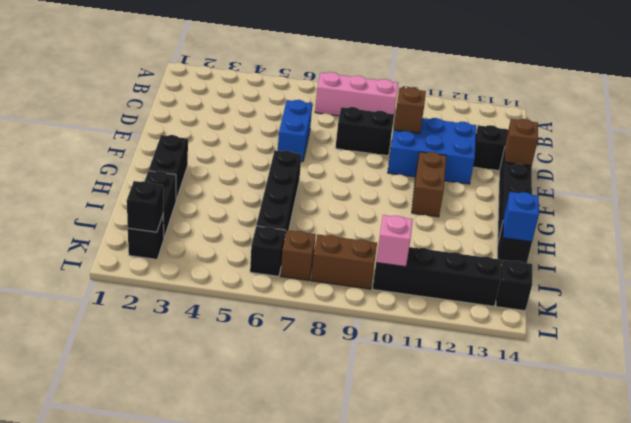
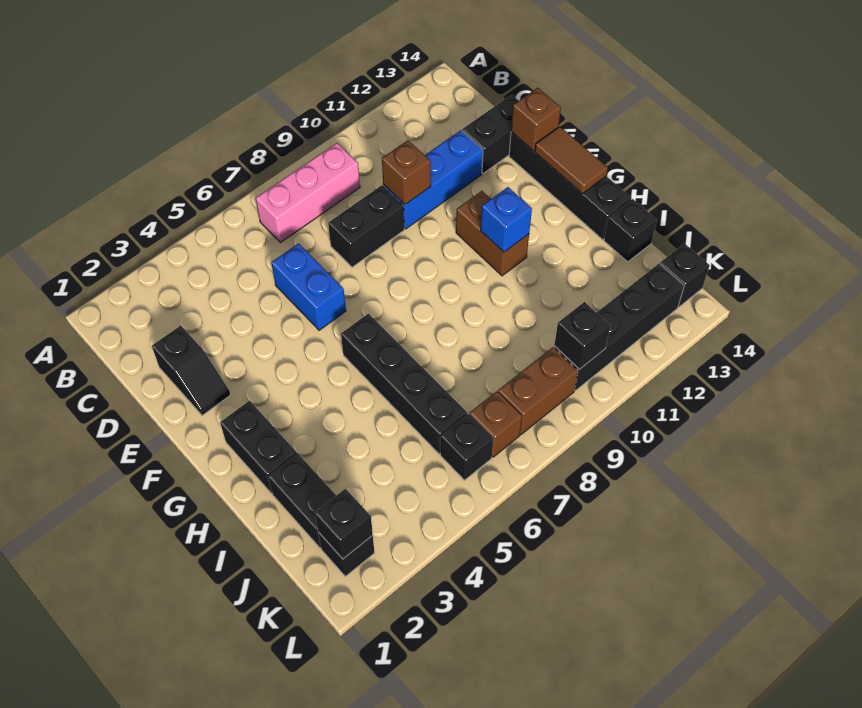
none -> black slope D2:E2 level 1 top D
blue brick D10:E12 level 1 -> blue brick D10:D12 level 1
none -> brown tile F14:G14 level 2
blue brick I14 level 2 -> blue brick G11 level 2
pink brick K10 level 2 -> black brick K10 level 2

